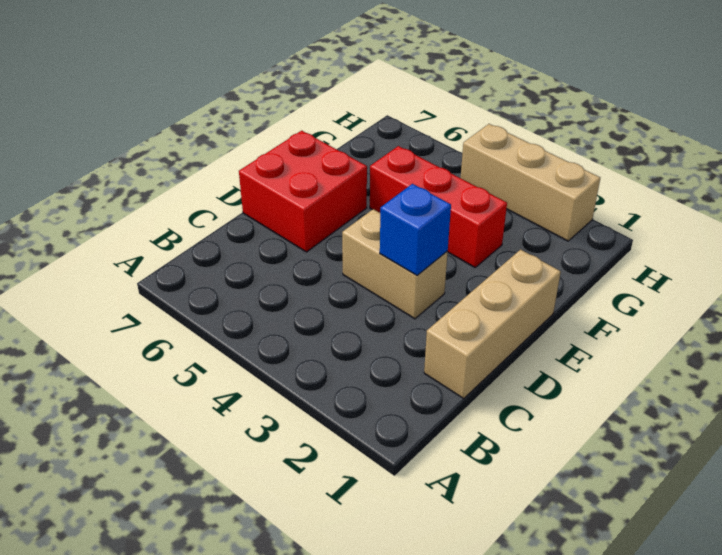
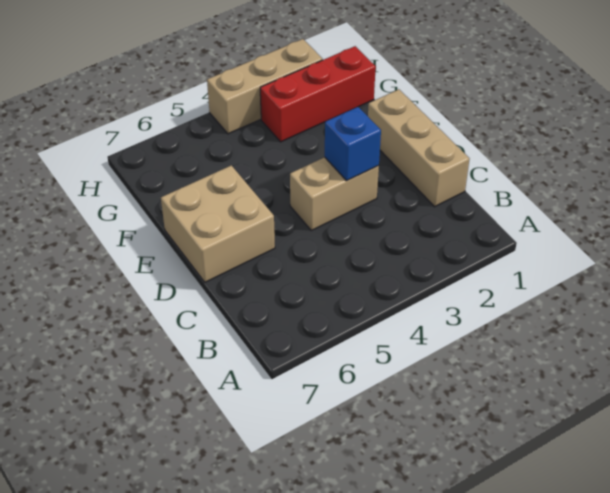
red brick D6:E7 level 1 -> tan brick D6:E7 level 1
red brick F3:F5 level 1 -> red brick G1:G3 level 1

